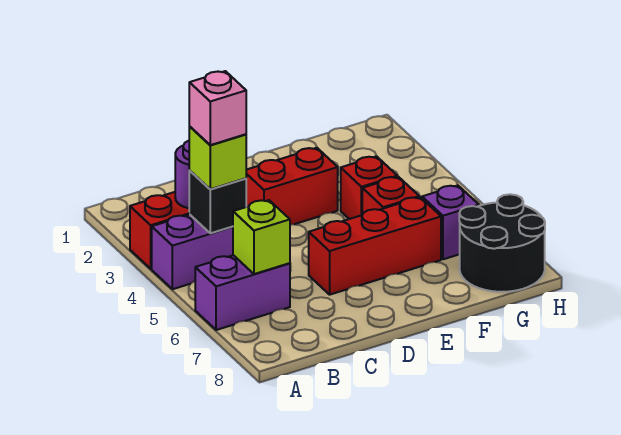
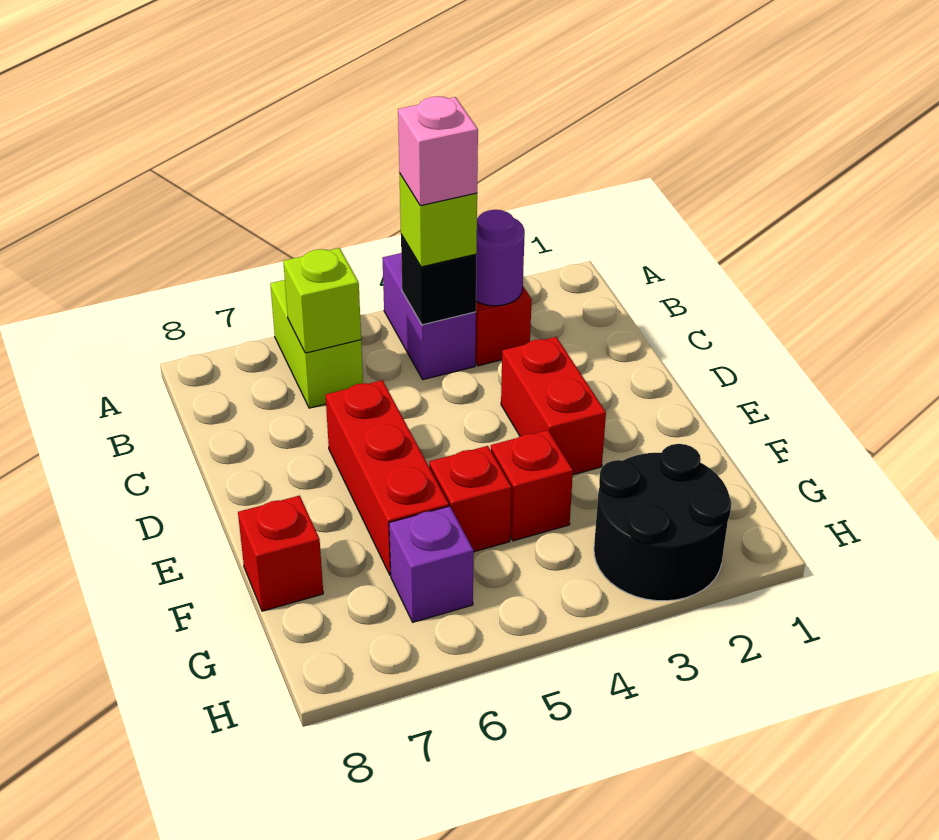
purple brick A6:B6 level 1 -> lime brick A6:B6 level 1
none -> red brick F8 level 1
black round brick G7:H8 level 1 -> black round brick G2:H3 level 1

